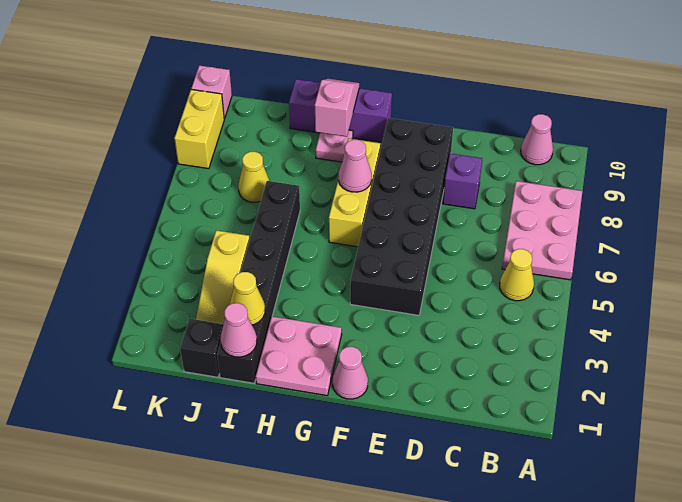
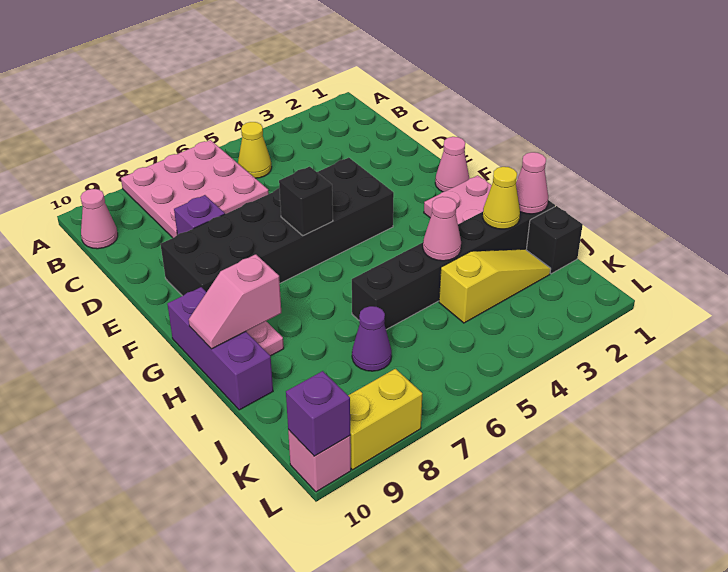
pink plate A6:B8 level 1 -> pink plate A6:C8 level 1
none -> black brick F6 level 2
yellow brick G6:G8 level 1 -> none
pink cone G7 level 2 -> pink cone I4 level 2
yellow cone J7 level 1 -> purple cone J7 level 1
none -> purple brick L10 level 2

